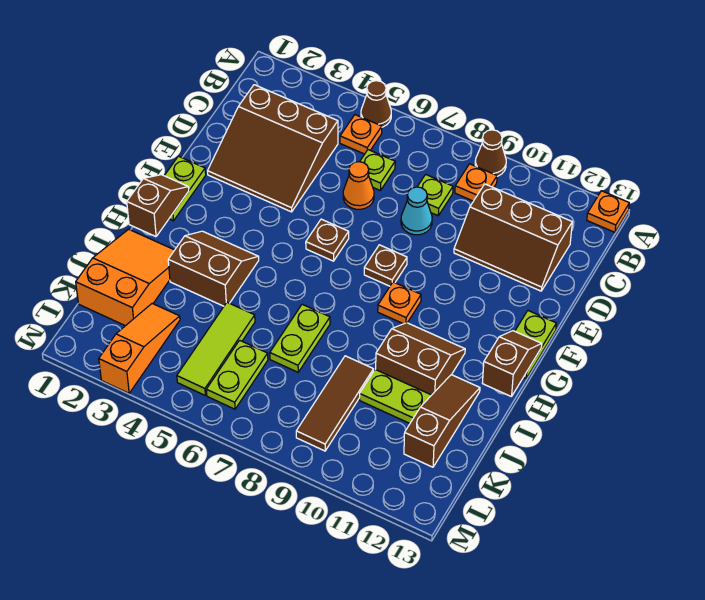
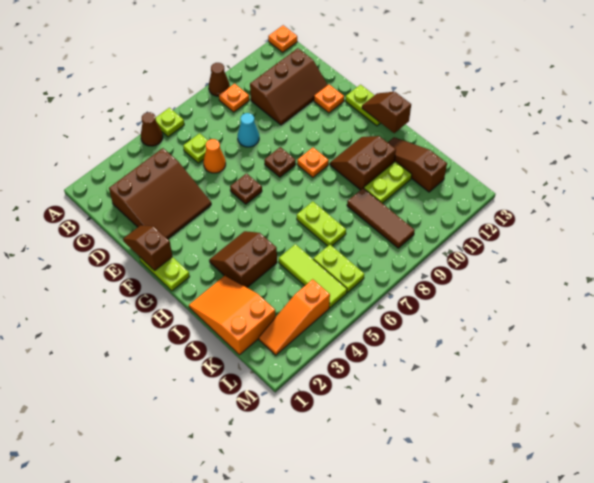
orange plate B5 level 1 -> orange plate E12 level 1
lime plate C8 level 1 -> lime plate A6 level 1
brown slope G1:H1 level 2 top H -> brown slope E1:F1 level 2 top F
orange slope K3:M3 level 1 top M -> orange slope L2:L4 level 1 top 4

